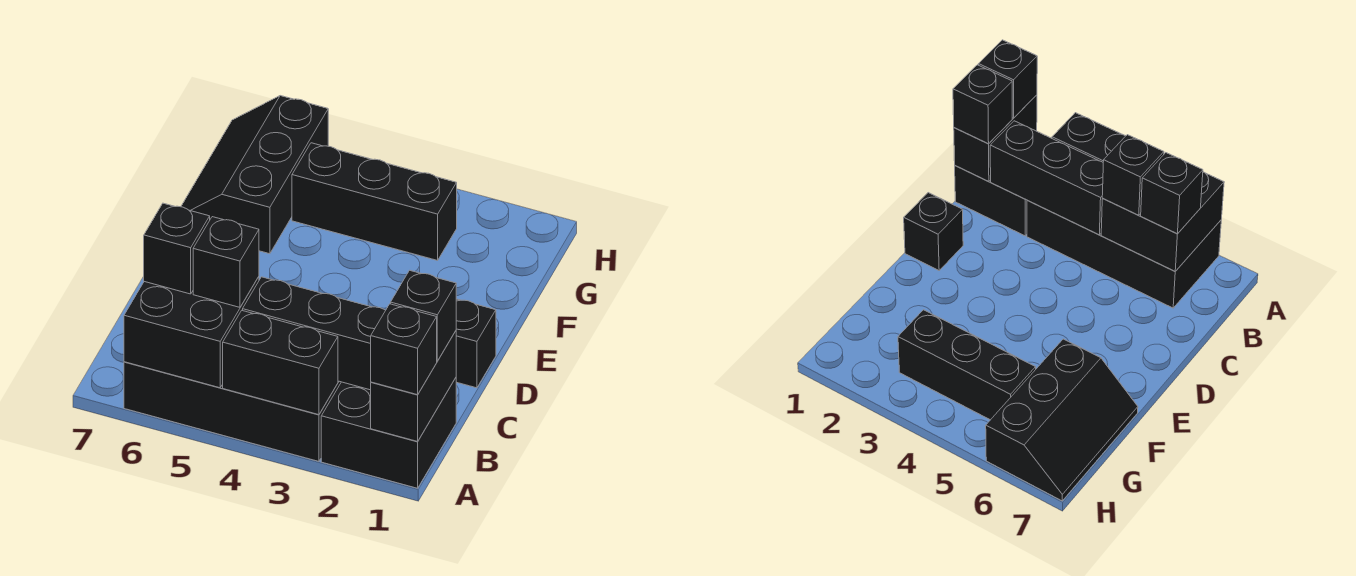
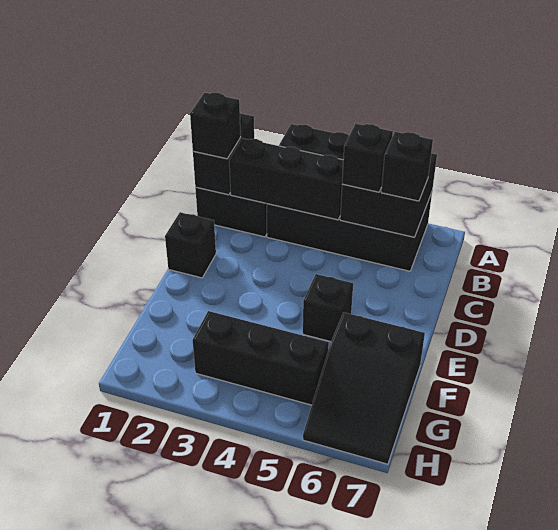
black brick A1 level 3 -> black brick E5 level 1
black slope F6:H7 level 1 top 6 -> black slope F6:H7 level 1 top F

